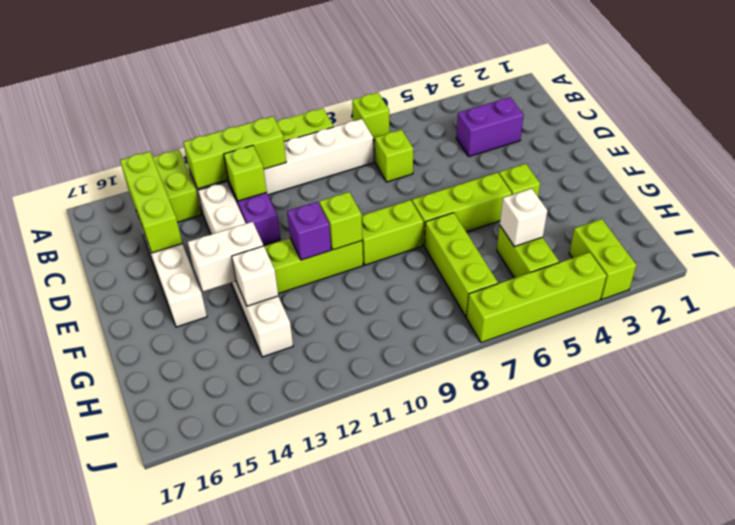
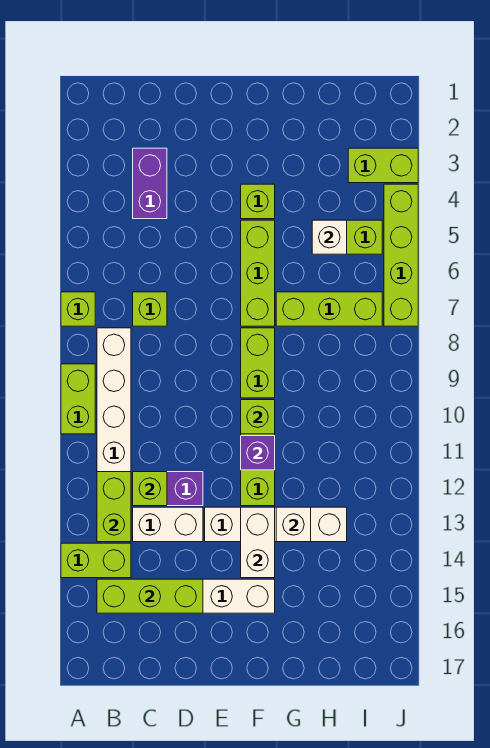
lime brick B11:B13 level 2 -> lime brick B12:B13 level 2

